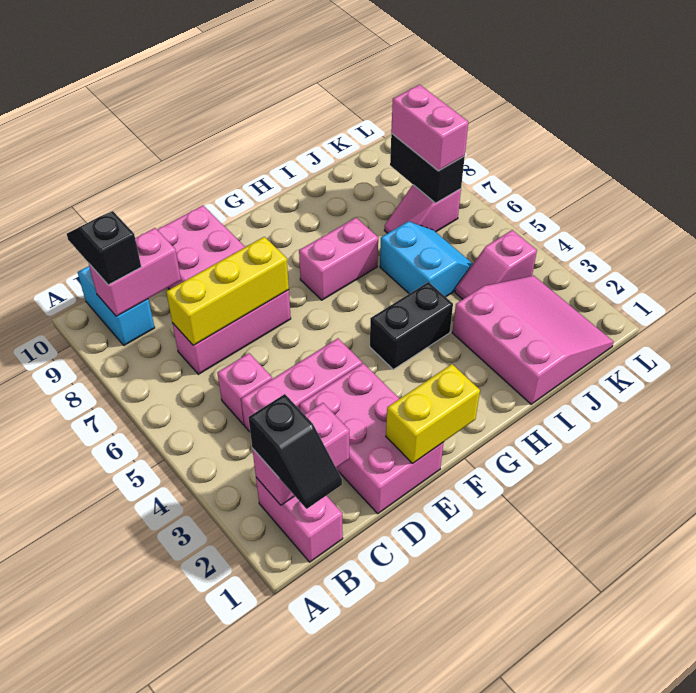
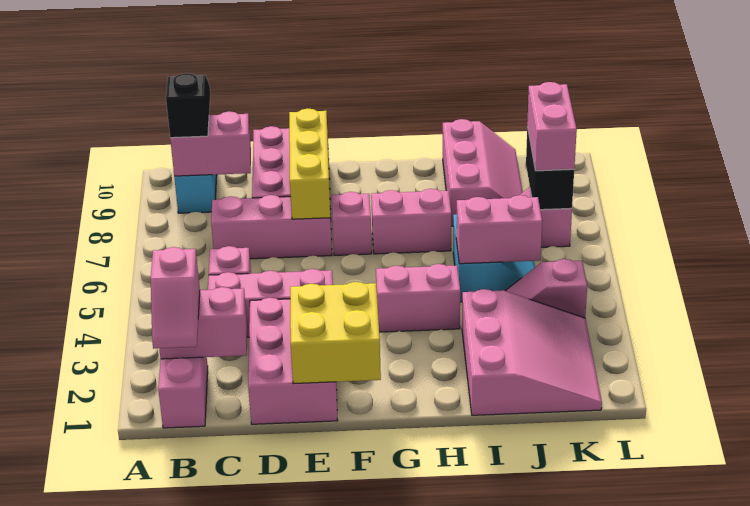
black slope B1:B2 level 3 top 2 -> pink slope B1:B2 level 3 top 2
yellow brick C7:E7 level 2 -> yellow brick E7:E9 level 2
yellow brick E1:F1 level 2 -> yellow brick E1:F2 level 2
none -> pink brick F7 level 1
black brick G4:H4 level 1 -> pink brick G4:H4 level 1
none -> pink brick I5:J5 level 2
none -> pink slope I8:J10 level 1 top I

